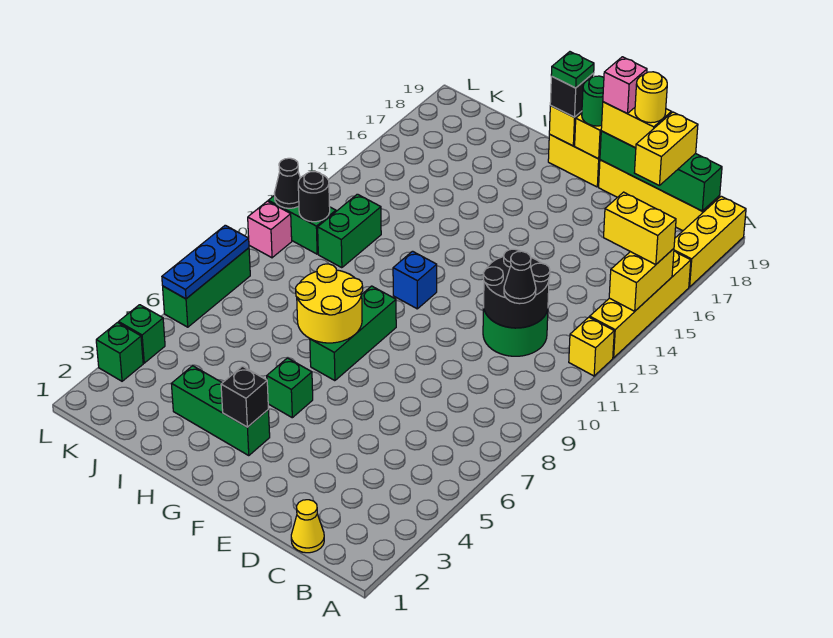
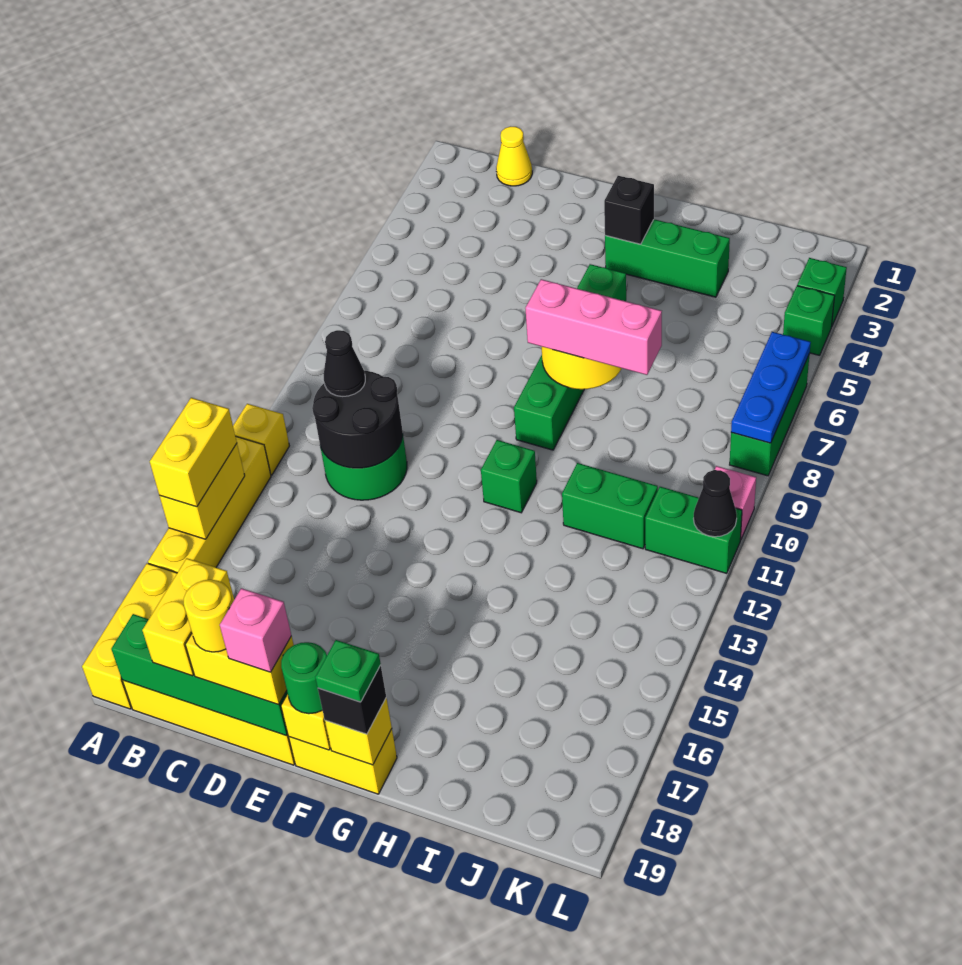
yellow brick A15:B15 level 3 -> yellow brick A14:A15 level 3
none -> pink brick G8:I8 level 3
blue brick G11 level 1 -> green brick G11 level 1
green brick J11:J12 level 1 -> green brick I11:J11 level 1
black round brick K11 level 2 -> none

